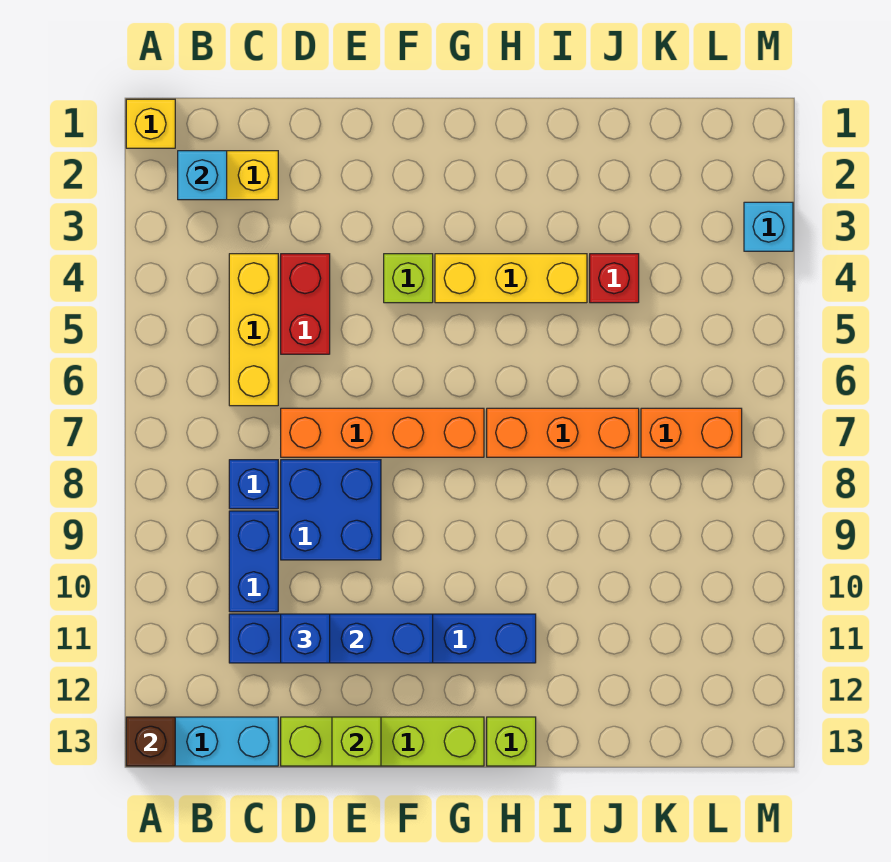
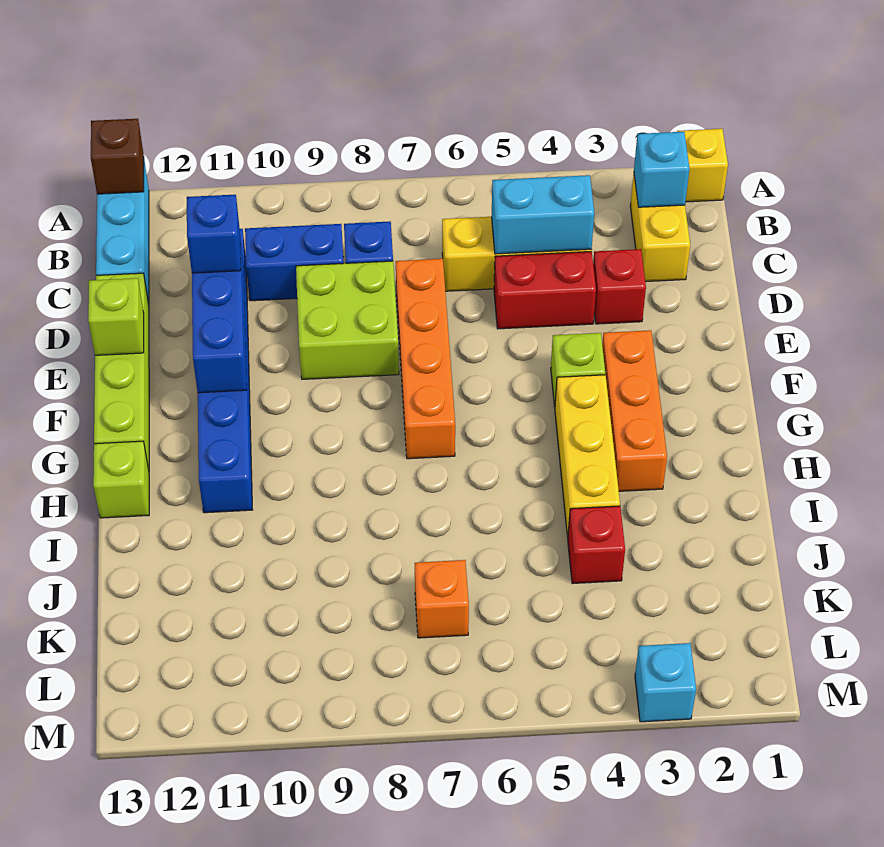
none -> cyan brick C4:C5 level 2
none -> red brick D3 level 1
blue brick D8:E9 level 1 -> lime brick D8:E9 level 1
orange brick H7:J7 level 1 -> orange brick F3:H3 level 1
orange brick K7:L7 level 1 -> orange brick K7 level 1

